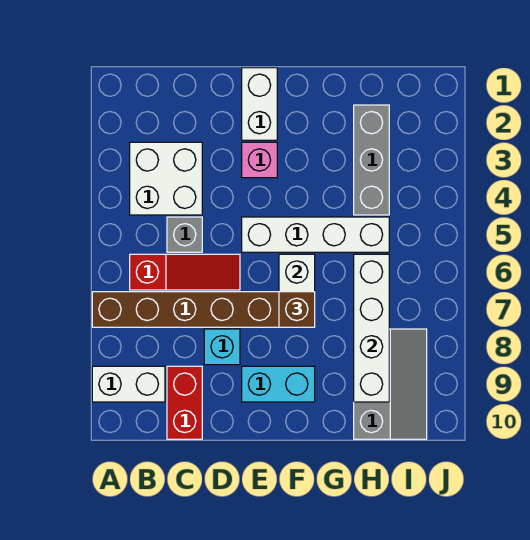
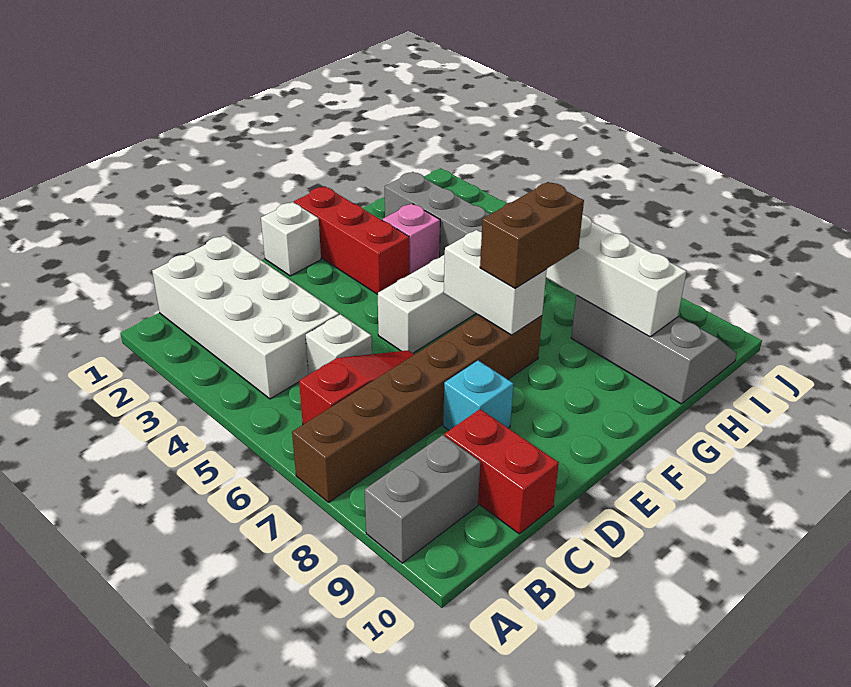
white brick A9:B9 level 1 -> grey brick A9:B9 level 1
white brick B3:C4 level 1 -> white brick B1:C4 level 1
grey brick C5 level 1 -> white brick C5 level 1
white brick E1:E2 level 1 -> white brick E1 level 1
pink brick E3 level 1 -> pink brick G3 level 1
cyan brick E9:F9 level 1 -> none
none -> red brick F1:F3 level 1
brown brick F7 level 3 -> brown brick F7:G7 level 3

